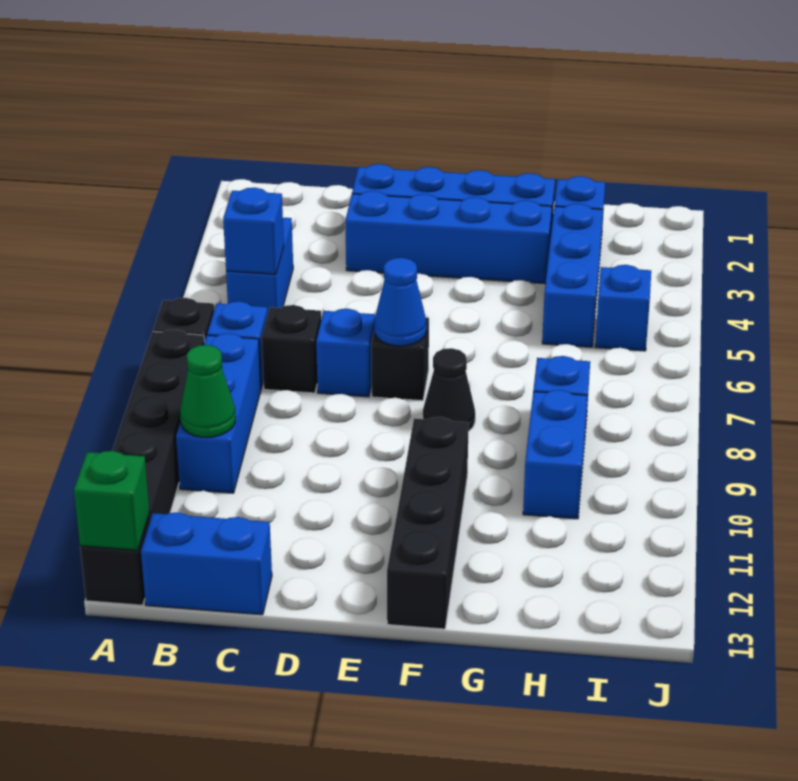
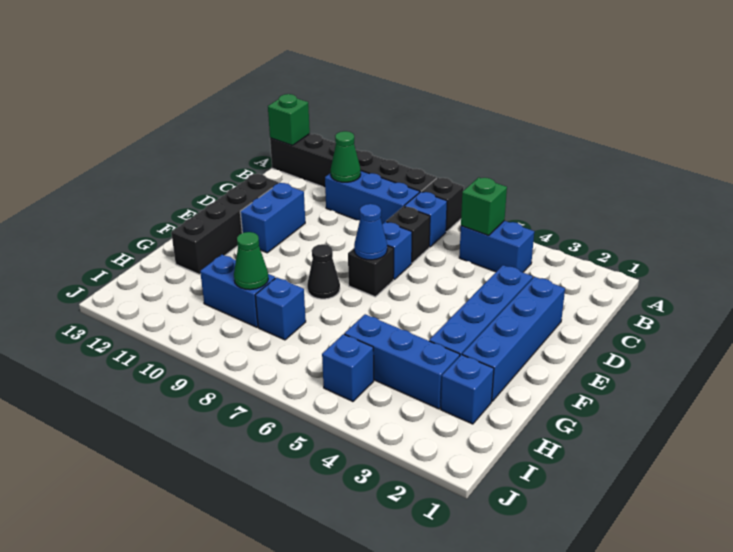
blue brick B5 level 2 -> green brick B5 level 2
blue brick B13:C13 level 1 -> blue brick D11:E11 level 1
black brick F10:F13 level 1 -> black brick D12:G12 level 1
none -> green cone H9 level 2

